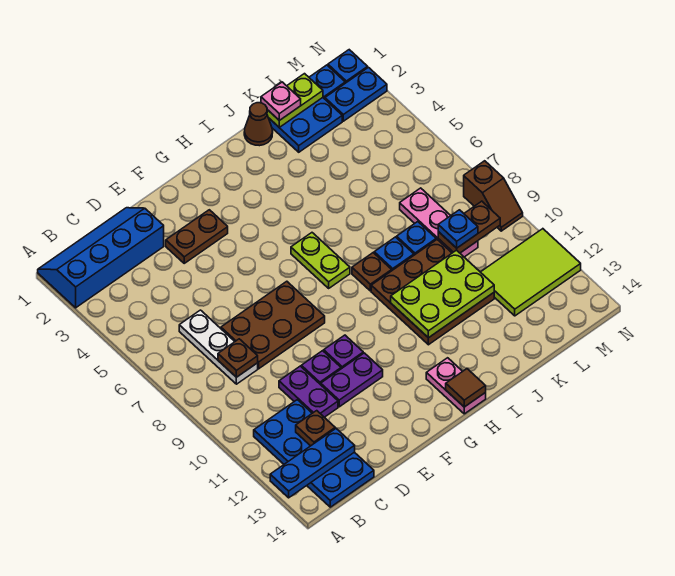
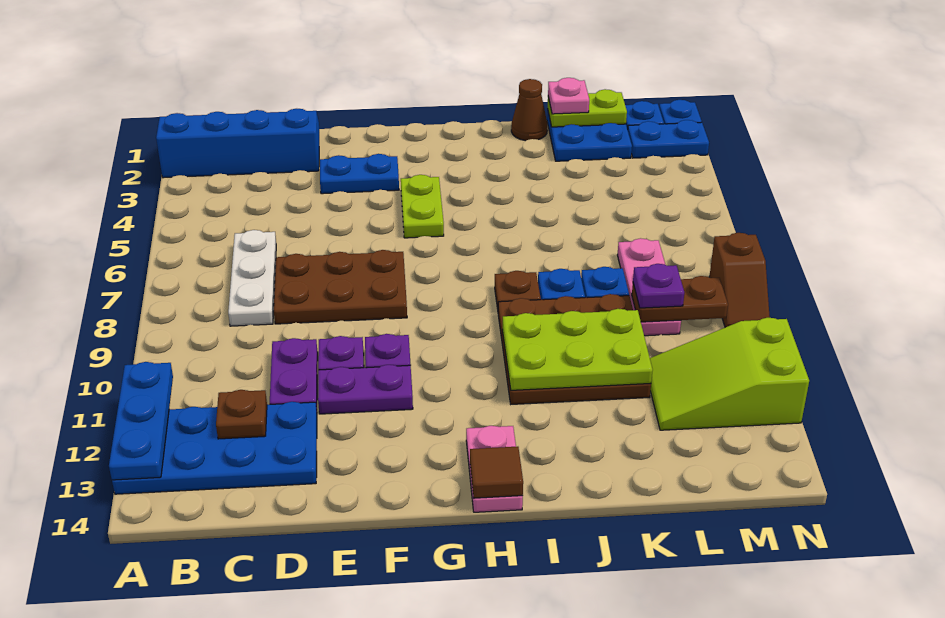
blue plate A13:C13 level 2 -> blue plate A11:A13 level 2
blue plate B11:C14 level 1 -> blue plate A12:D13 level 1
brown plate C8 level 2 -> none
brown plate E3:F3 level 1 -> blue plate E3:F3 level 1
lime plate H6:H7 level 1 -> lime plate G4:G5 level 1
blue plate L9 level 3 -> purple plate L9 level 3
lime tile L11:N12 level 1 -> lime slope L11:N12 level 1 top N

